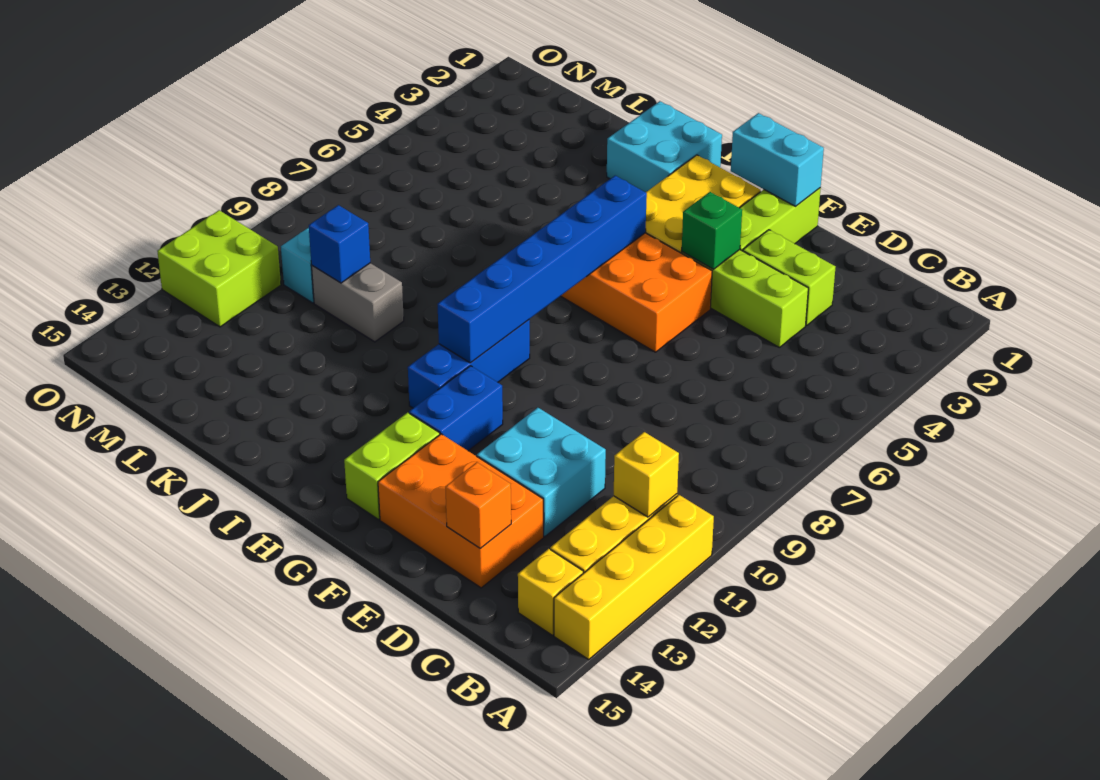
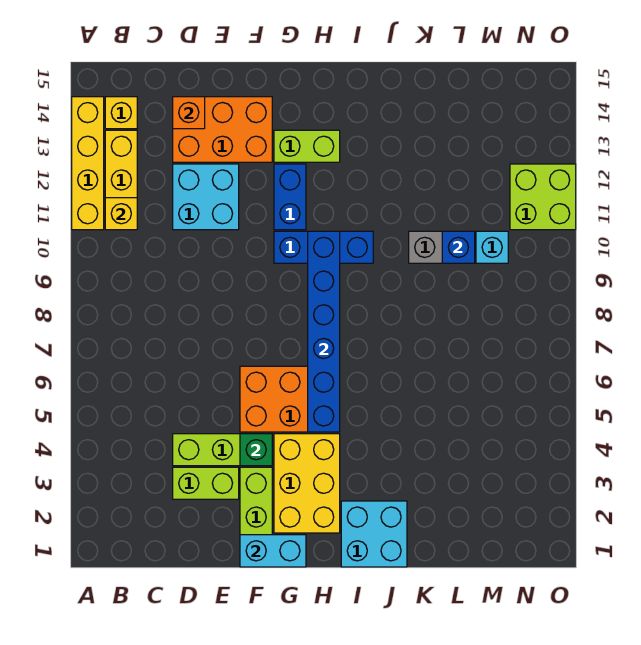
lime brick G13:G14 level 1 -> lime brick G13:H13 level 1
blue brick H9:H11 level 1 -> blue brick G10:I10 level 1

